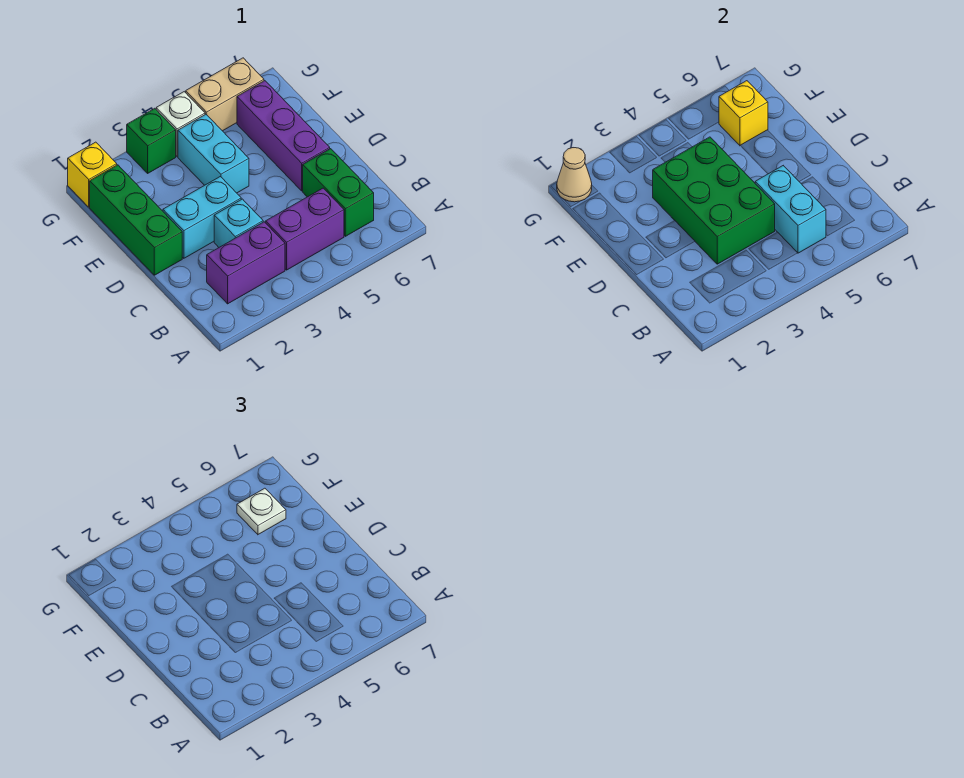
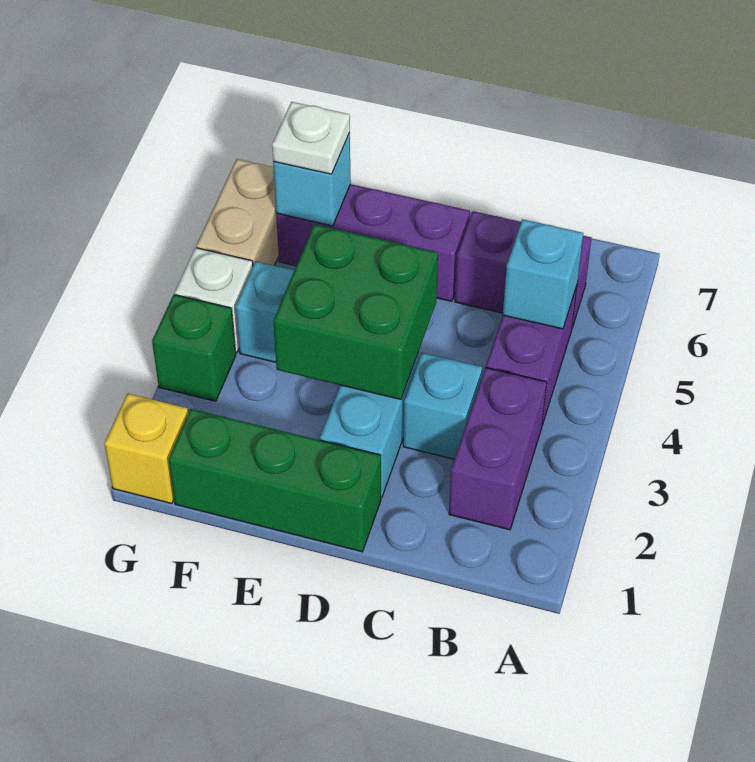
cyan brick B5:C5 level 2 -> cyan brick B5 level 2
green brick B6:C6 level 1 -> purple brick B6:C6 level 1
green brick C3:E4 level 2 -> green brick D3:E4 level 2
yellow brick F6 level 2 -> cyan brick F6 level 2
tan cone G1 level 2 -> none

